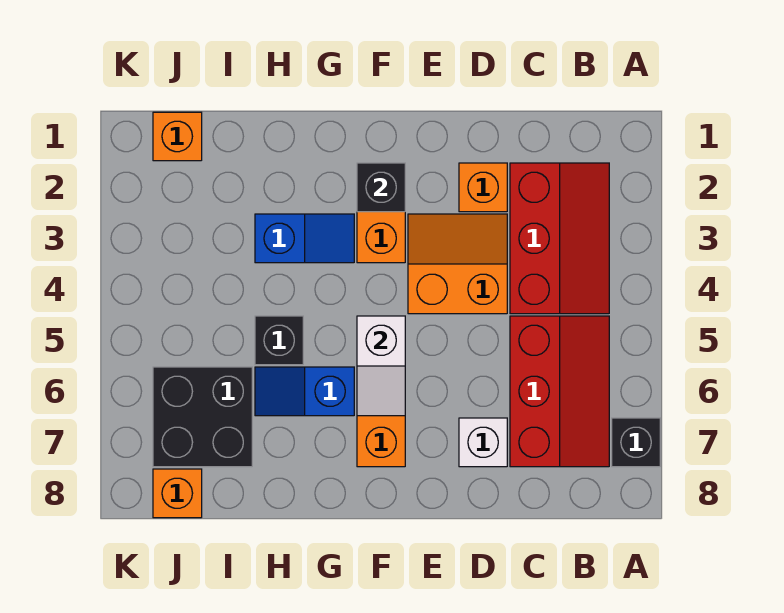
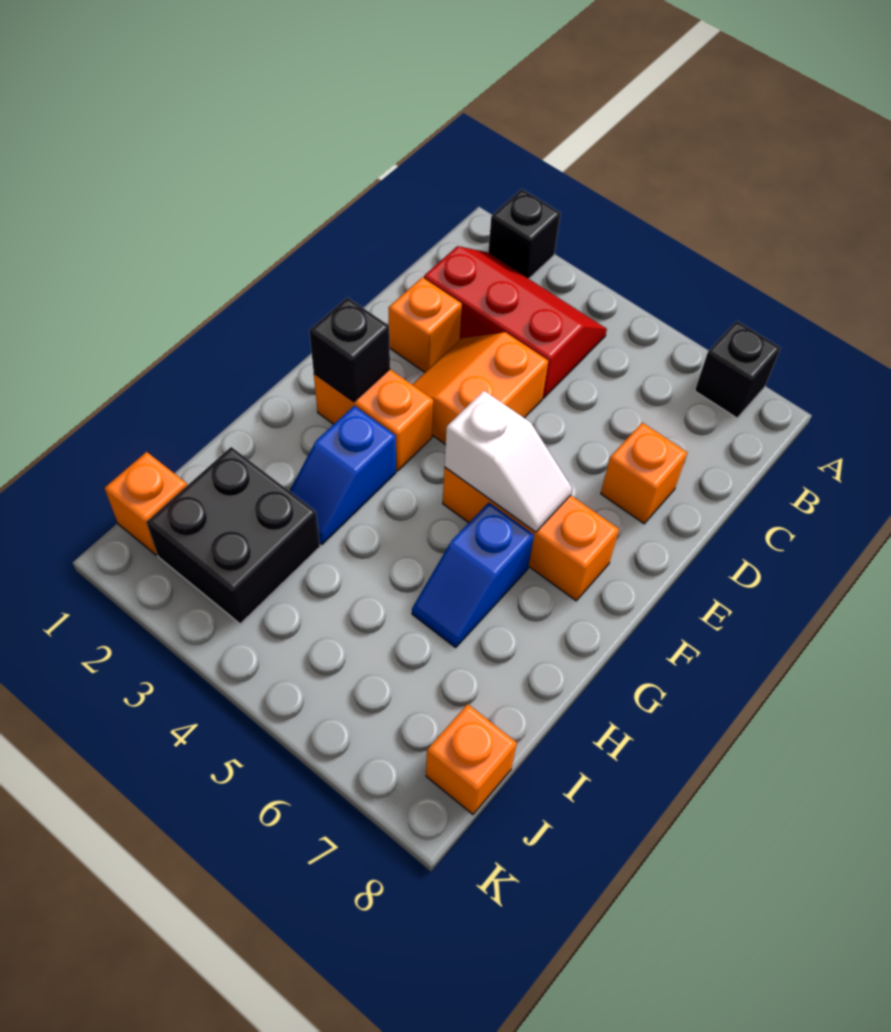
red slope B5:C7 level 1 top C -> none
white brick D7 level 1 -> orange brick D7 level 1
blue slope G3:H3 level 1 top H -> blue slope G3:H3 level 1 top G
black brick H5 level 1 -> black brick A2 level 1
black brick I6:J7 level 1 -> black brick I2:J3 level 1

